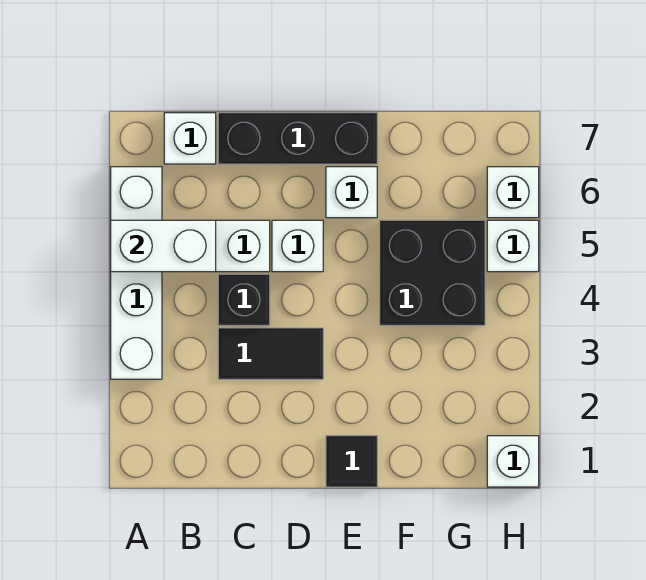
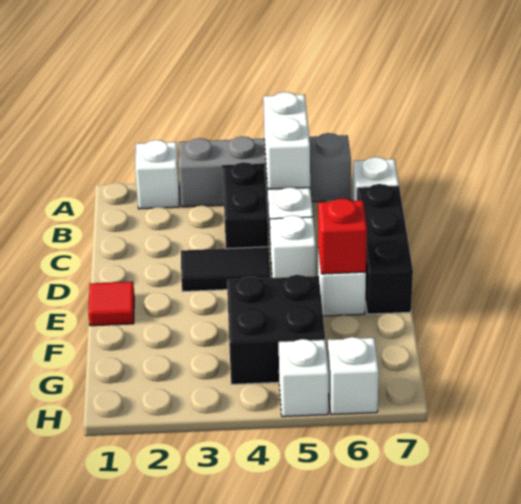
white brick A3:A6 level 1 -> grey brick A3:A6 level 1
black tile C3:D3 level 1 -> black tile D3:D4 level 1
black brick C4 level 1 -> black brick B4:C4 level 1
black tile E1 level 1 -> red tile E1 level 1
none -> red brick E6 level 2
white brick H1 level 1 -> white brick A2 level 1

